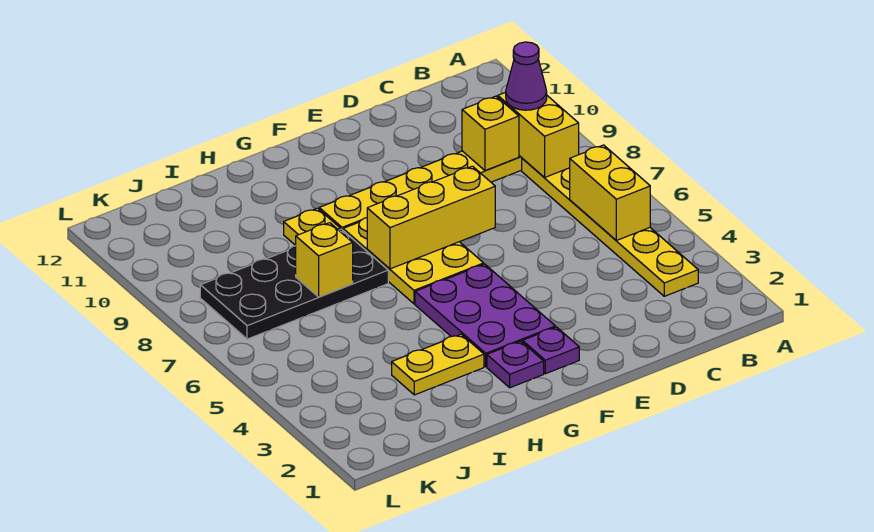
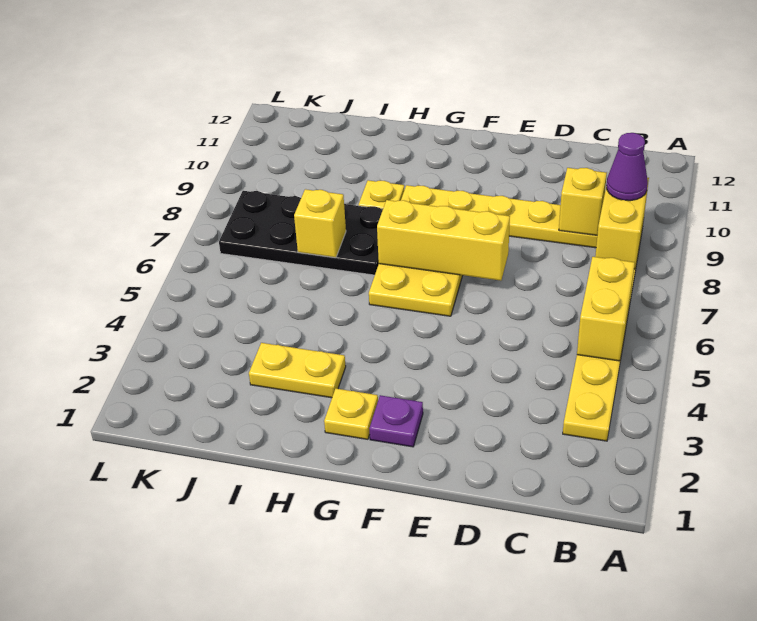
purple plate F3:G5 level 1 -> none
purple plate G2 level 1 -> yellow plate G2 level 1

